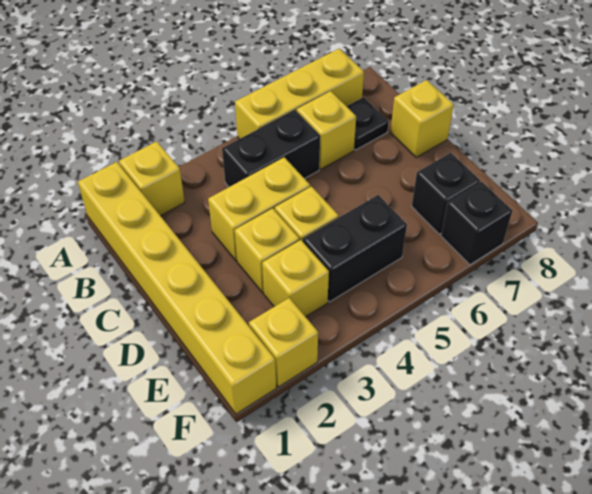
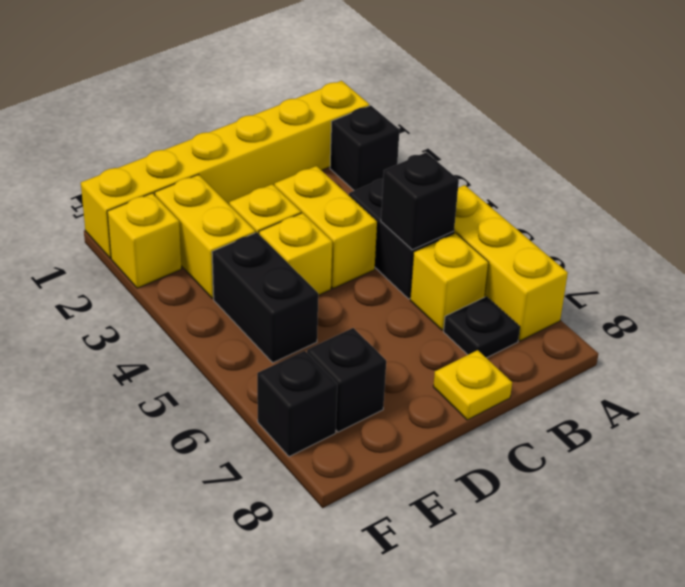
yellow brick A2 level 1 -> black brick A2 level 1
none -> black brick B5 level 2
yellow brick C8 level 1 -> yellow plate C8 level 1
yellow brick E3 level 1 -> yellow brick E2:E3 level 1

